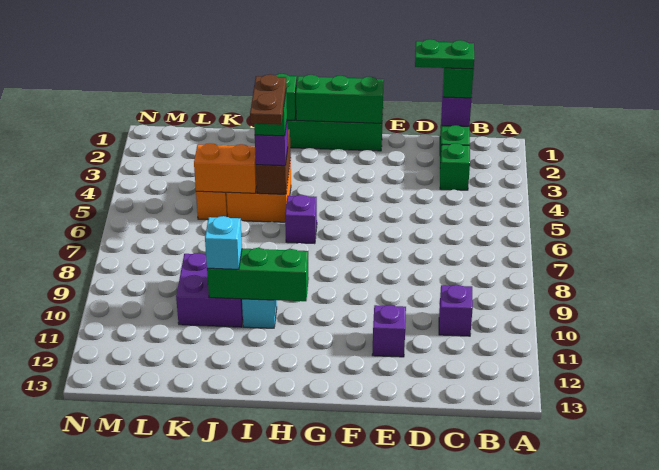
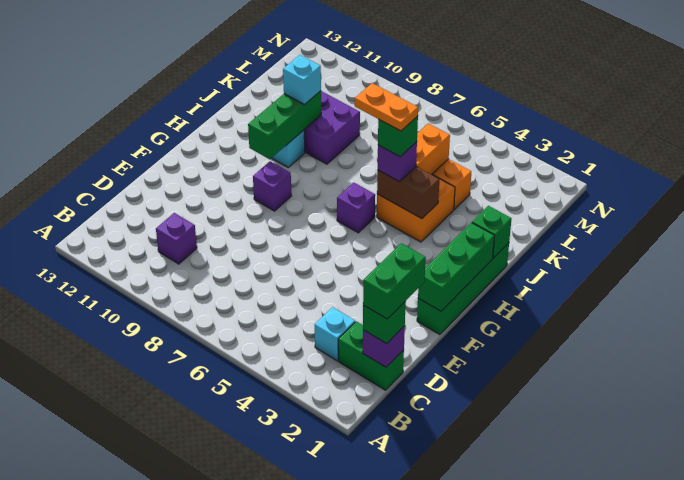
green plate C1:D1 level 4 -> green brick C1:D1 level 4
green brick C3 level 1 -> cyan brick C3 level 1
purple brick E11 level 1 -> purple brick G9 level 1
brown plate I5:I6 level 5 -> orange plate I5:I6 level 5

